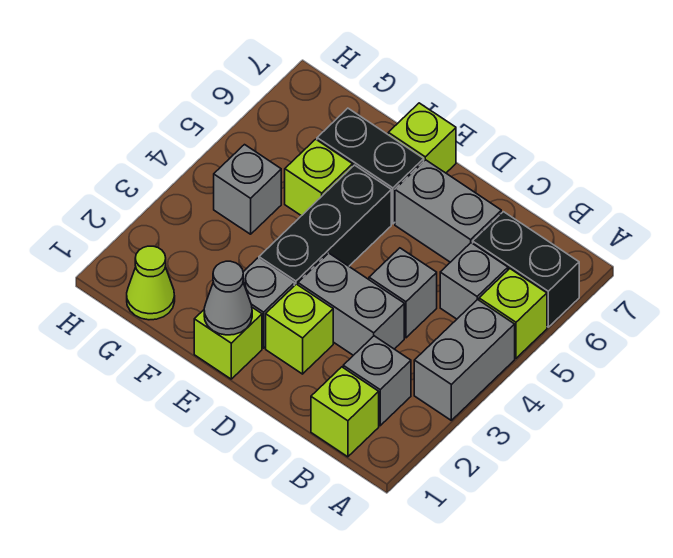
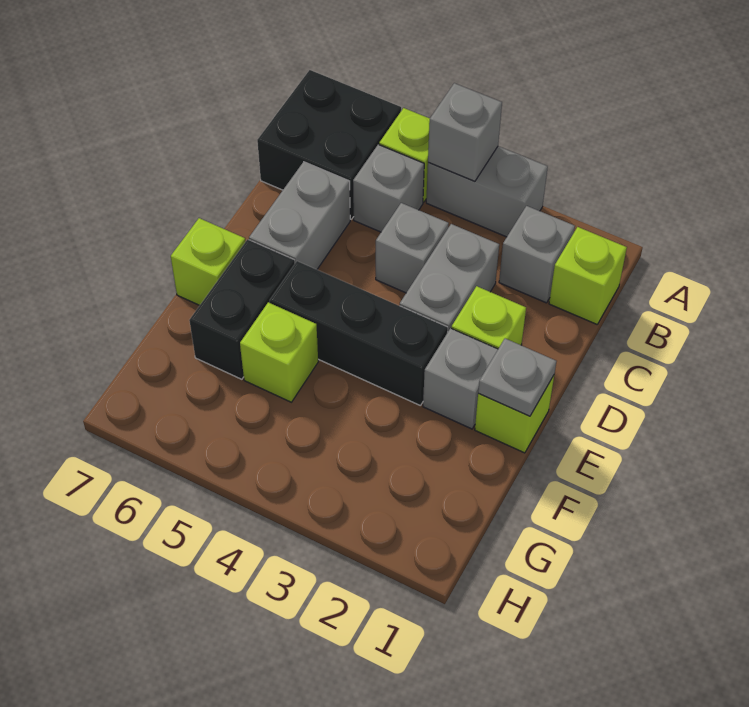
black brick A6:B6 level 1 -> black brick A6:B7 level 1
grey cone E1 level 2 -> grey plate E1 level 2
lime cone G1 level 1 -> none
grey brick G4 level 1 -> grey brick A4 level 2

